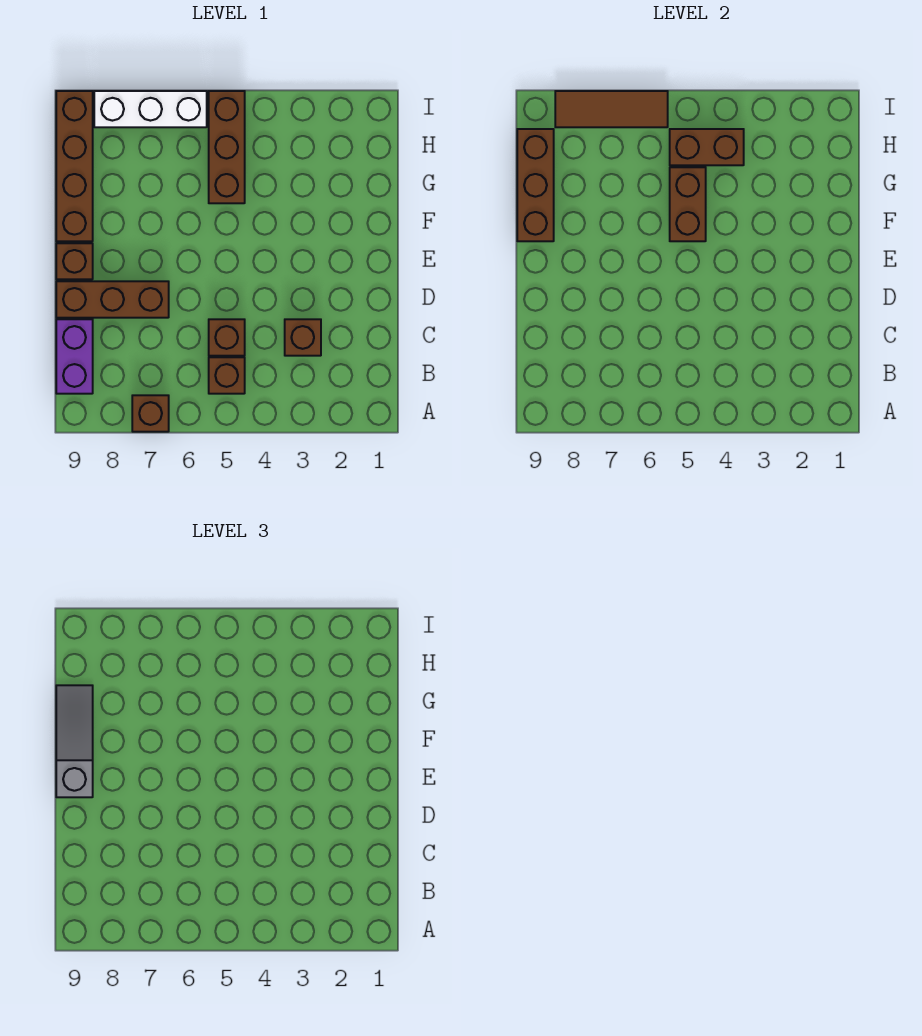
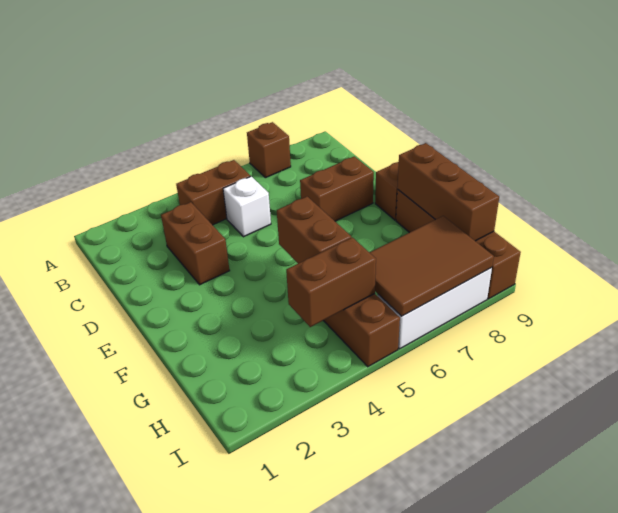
brown brick B5 level 1 -> brown brick B4:B5 level 1
purple brick B9:C9 level 1 -> none
brown brick C3 level 1 -> brown brick C3:D3 level 1
brown brick C5 level 1 -> white brick C5 level 1
brown brick D7:D9 level 1 -> brown brick D7:D8 level 1
grey slope E9:G9 level 3 top E -> none
brown tile I6:I8 level 2 -> brown tile H6:I8 level 2

